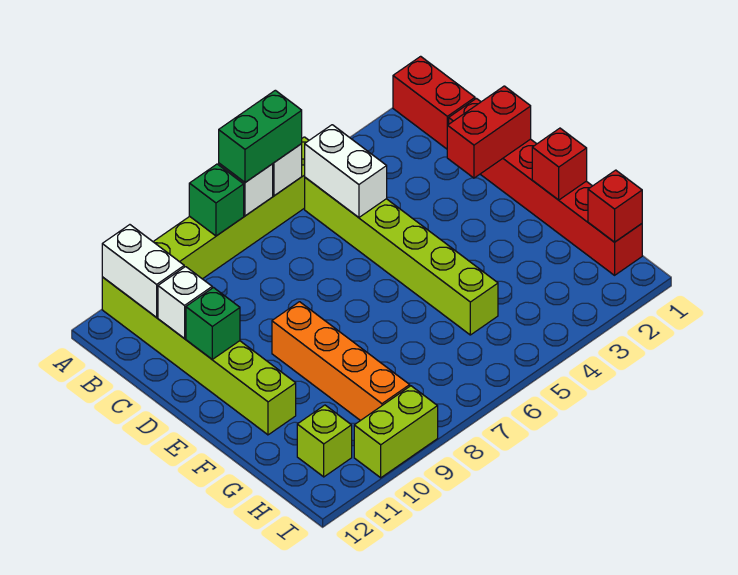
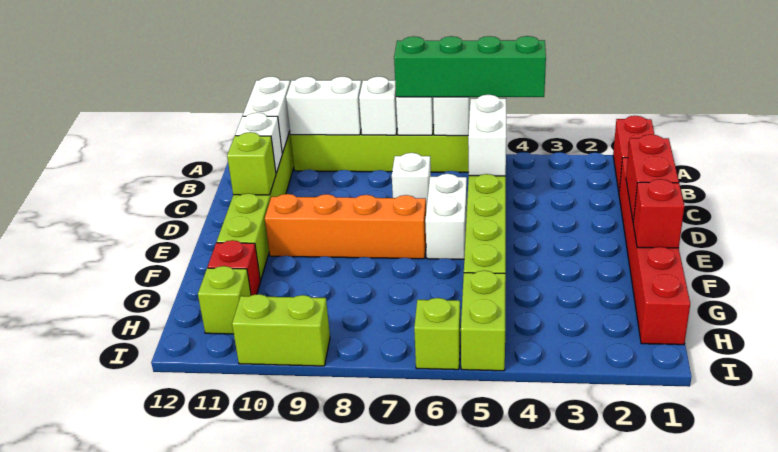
green brick A6:A7 level 3 -> green brick A4:A7 level 3
green brick A8 level 2 -> white brick A8 level 2
none -> white brick A9:A10 level 2
none -> white brick C7 level 1
red brick D1:D2 level 2 -> red brick D1:E1 level 2
none -> white brick D6:E6 level 1
green brick D11 level 2 -> lime brick D11 level 2
orange brick E9:H9 level 1 -> orange brick E7:E10 level 1
red brick H1 level 2 -> red brick G11 level 1
none -> lime brick H5:I5 level 1
none -> lime brick I6 level 1

